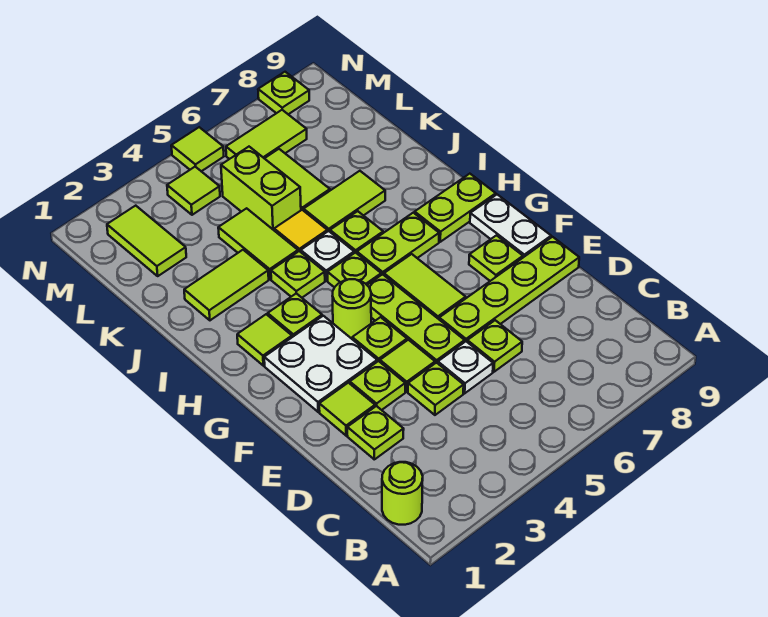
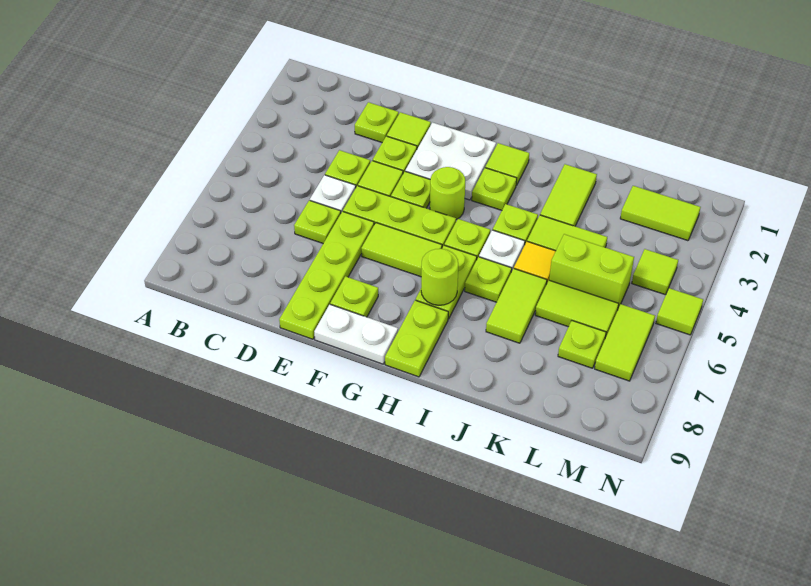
lime round brick B1 level 1 -> lime round brick H7 level 2
lime plate N8 level 1 -> lime plate L7 level 1

